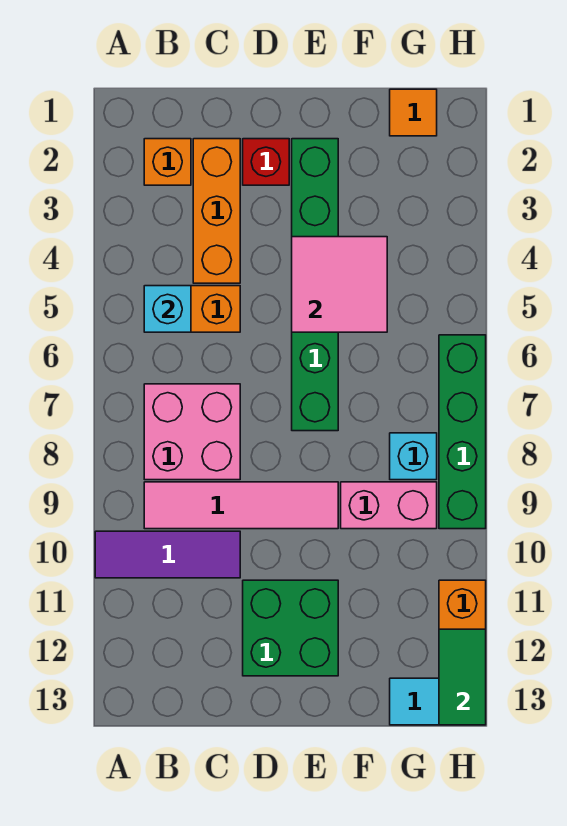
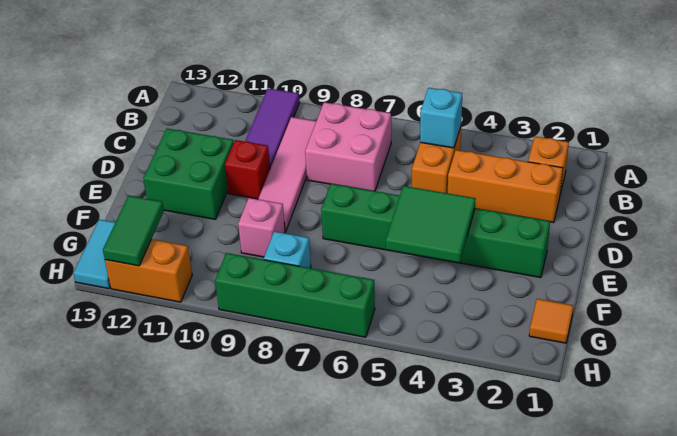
red brick D2 level 1 -> red brick D10 level 1
pink tile E4:F5 level 2 -> green tile E4:F5 level 2
pink brick F9:G9 level 1 -> pink brick F9 level 1
green tile H12:H13 level 2 -> green tile G12:H12 level 2

